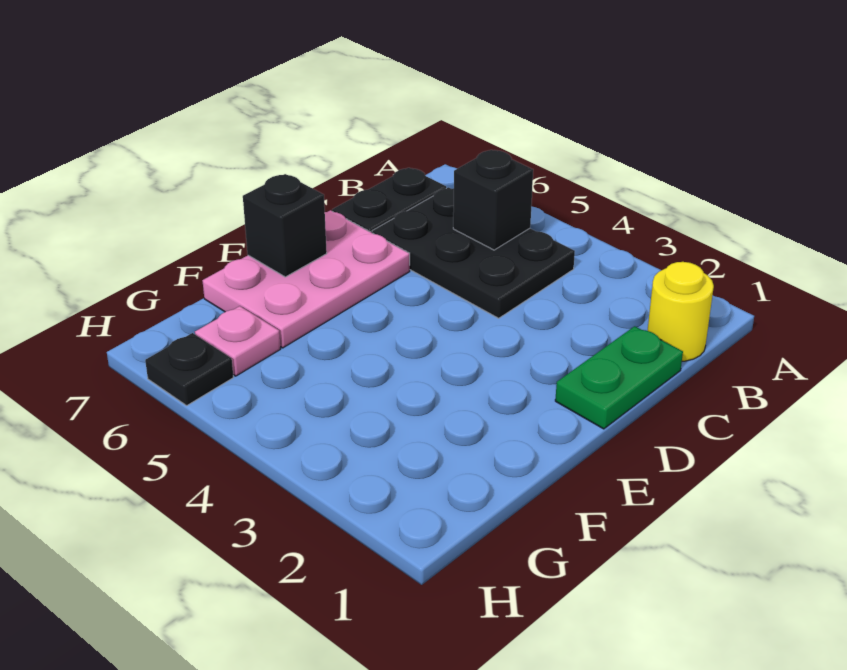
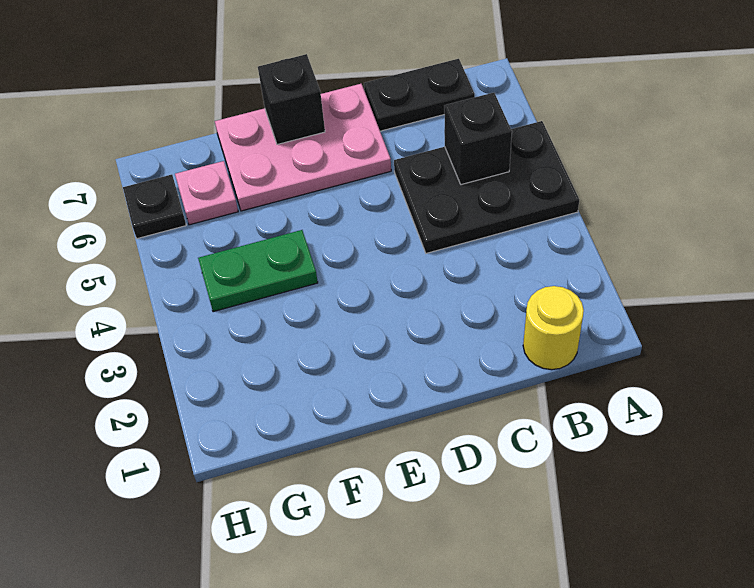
black plate B4:C6 level 1 -> black plate A4:C5 level 1
green plate C1:D1 level 1 -> green plate F4:G4 level 1

